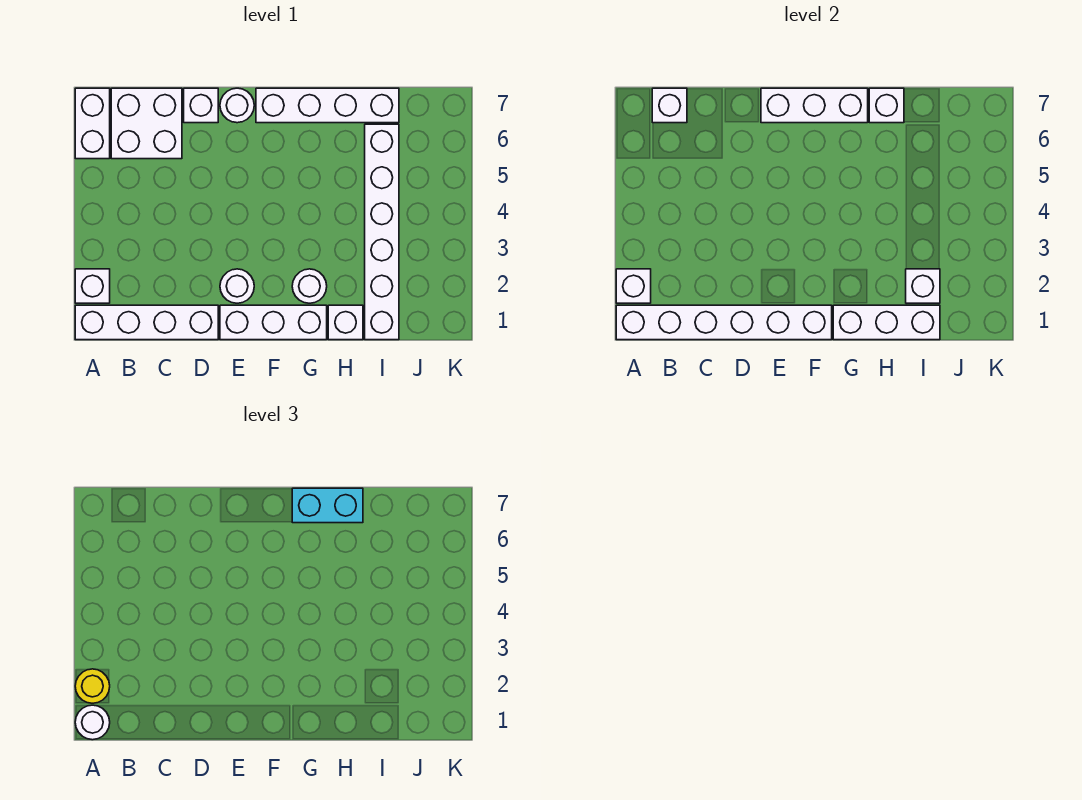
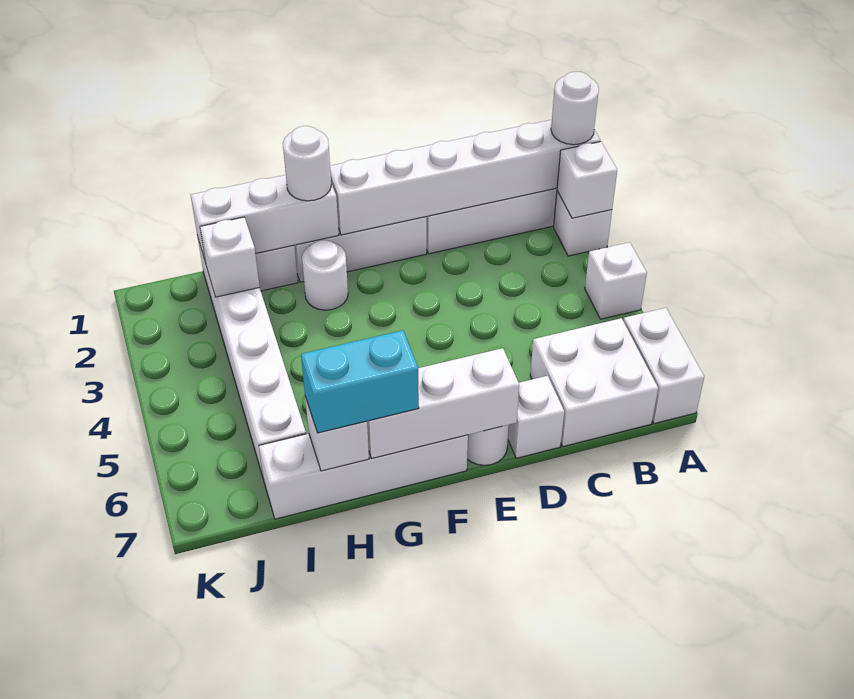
yellow round brick A2 level 3 -> none
white brick B7 level 2 -> white brick A4 level 1
white round brick E2 level 1 -> white round brick G1 level 3

